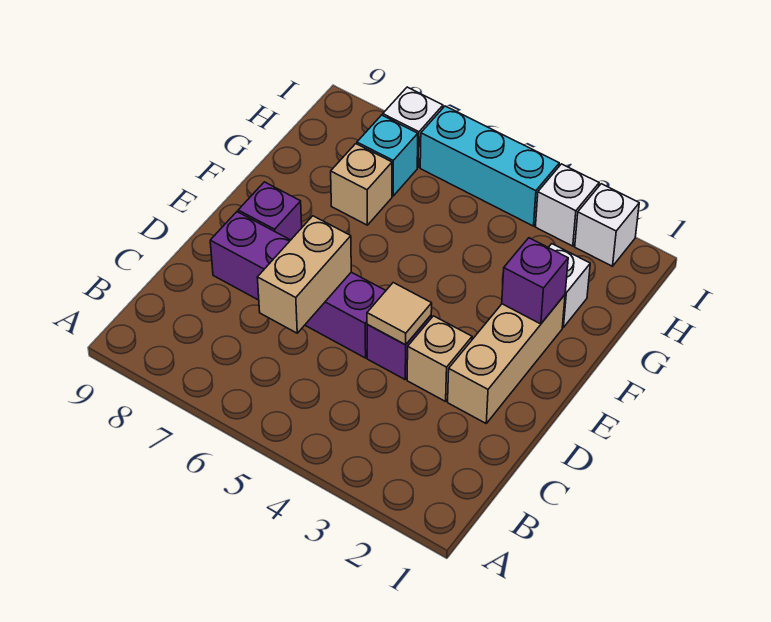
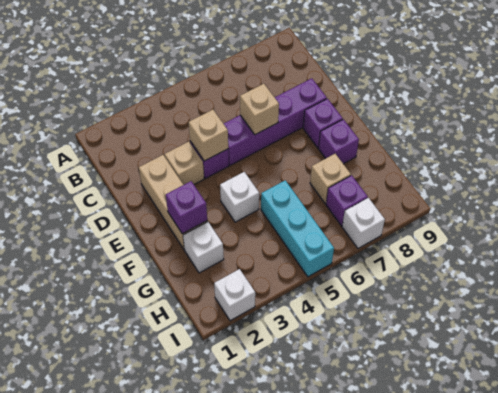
tan brick C6:D6 level 2 -> tan brick D6 level 2
tan tile D4 level 2 -> tan brick D4 level 2
none -> purple brick F8 level 1
cyan brick H7 level 1 -> purple brick H7 level 1
white brick I3 level 1 -> white brick F4 level 1
cyan brick I4:I6 level 1 -> cyan brick G5:I5 level 1

